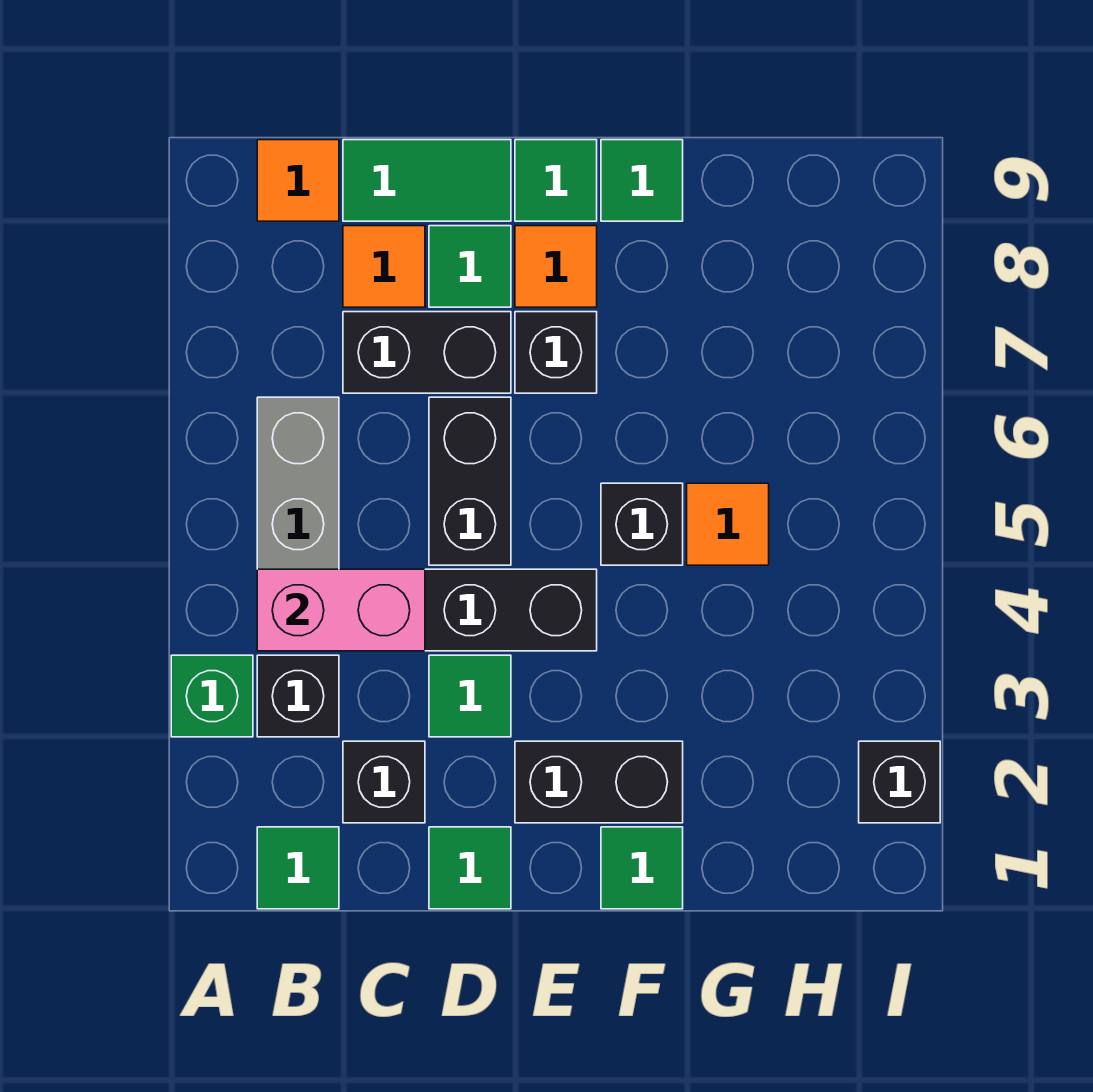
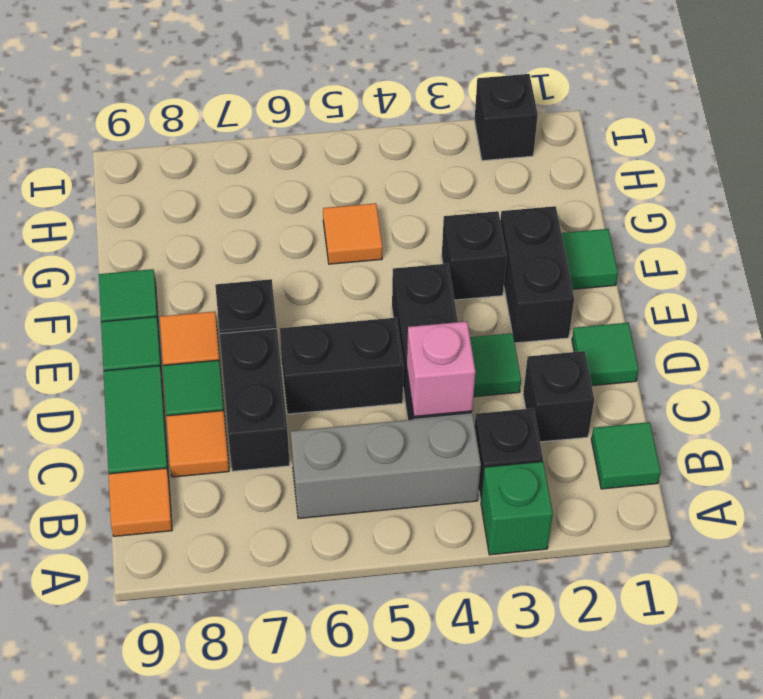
pink brick B4:C4 level 2 -> pink brick C4 level 2
black brick F5 level 1 -> black brick F3 level 1

